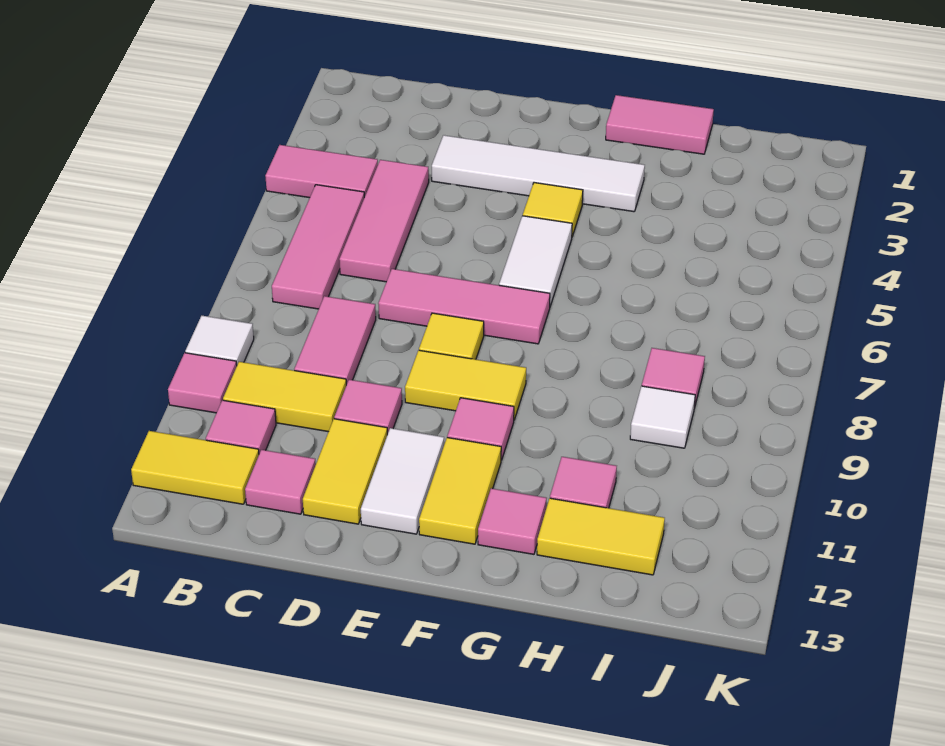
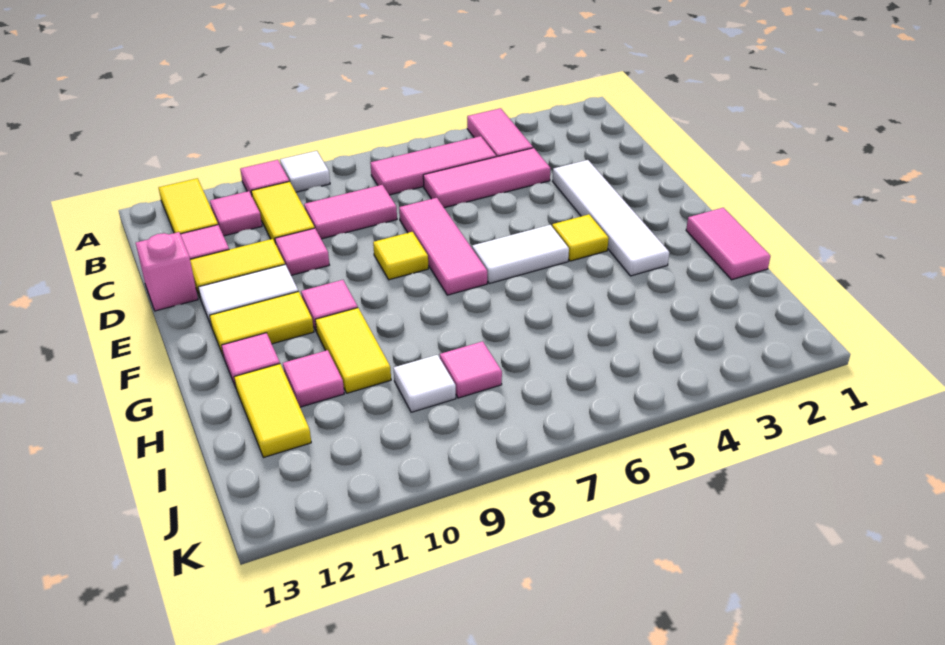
none -> pink brick D13 level 1
yellow tile E9:F9 level 1 -> yellow tile G10:H10 level 1

